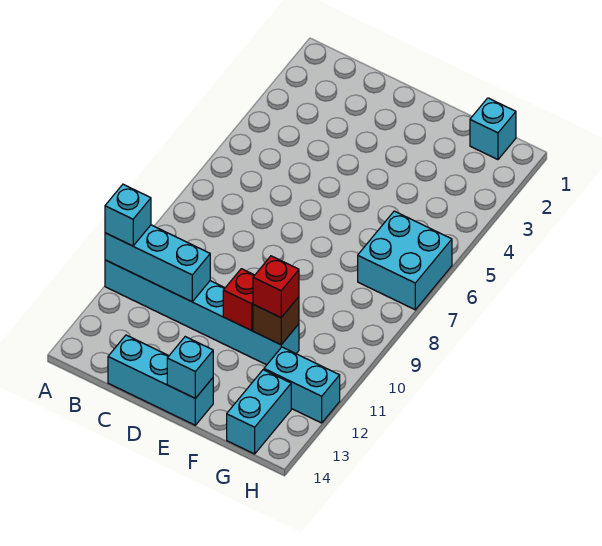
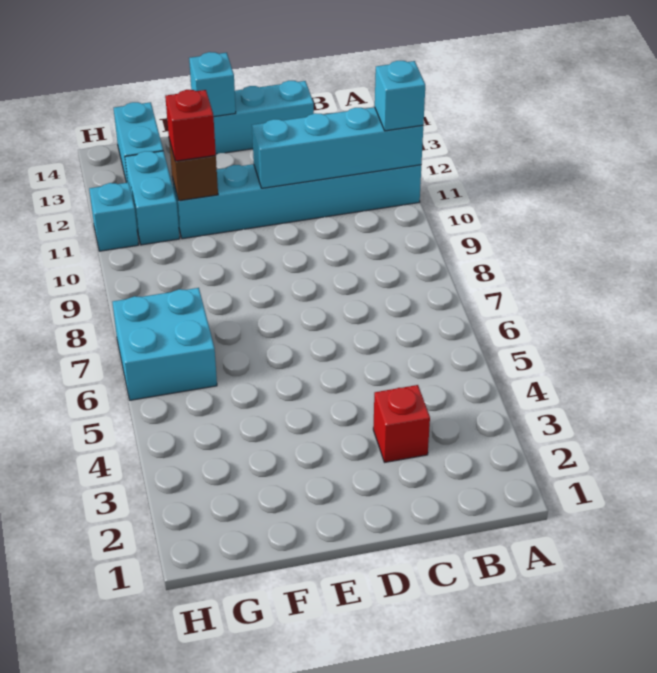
cyan brick A11:C11 level 2 -> cyan brick A11:D11 level 2
red brick E11 level 2 -> red brick C3 level 1
cyan brick G1 level 1 -> cyan brick H11 level 1
cyan brick G12:H12 level 1 -> cyan brick G11:G12 level 1

